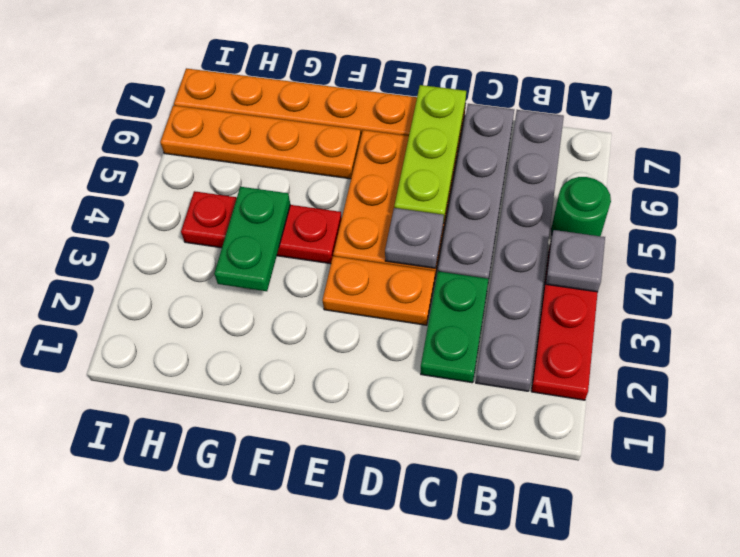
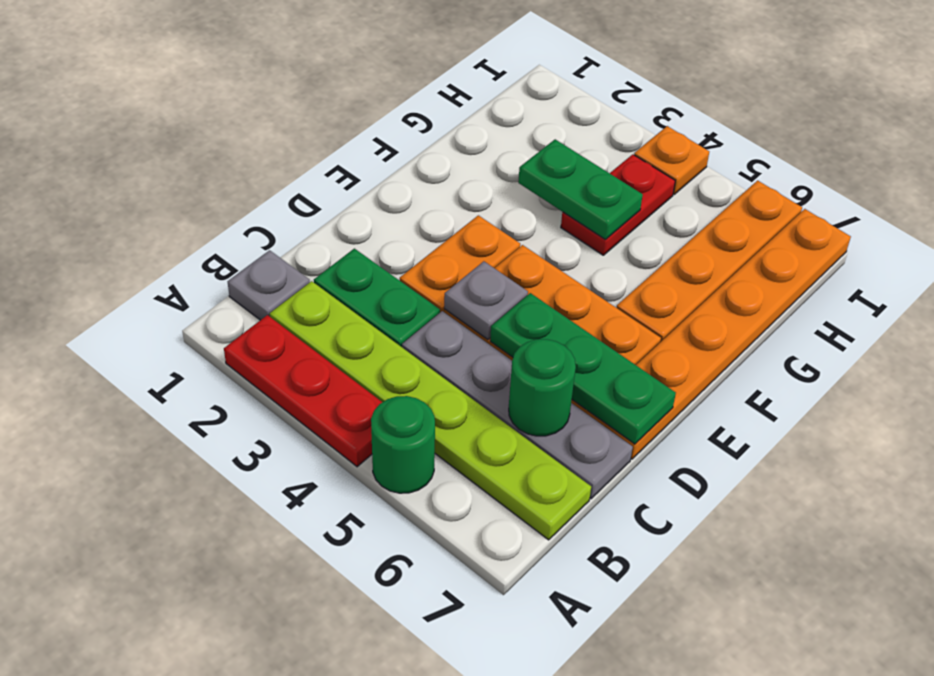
grey plate A4 level 2 -> grey plate B1 level 1
grey plate B2:B7 level 1 -> lime plate B2:B7 level 1
none -> green round brick C6 level 2
lime plate D5:D7 level 2 -> green plate D5:D7 level 2
red plate F4:H4 level 1 -> red plate G4:H4 level 1
none -> orange plate I4 level 1

